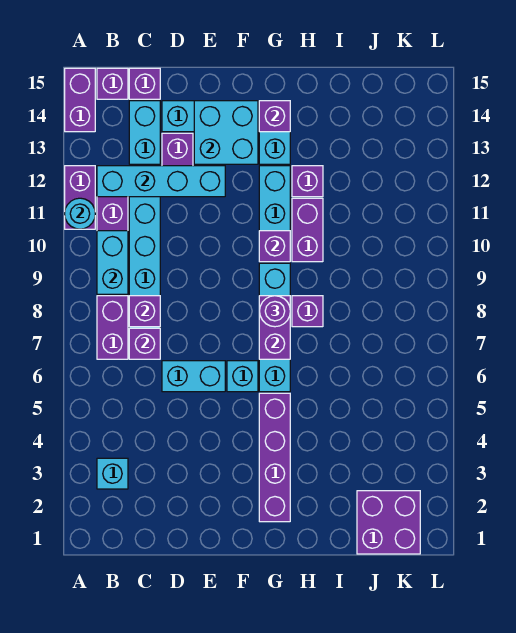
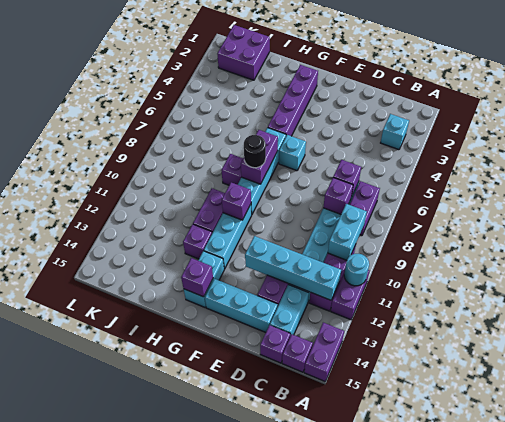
cyan brick D6:E6 level 1 -> none
cyan brick E13:F14 level 2 -> none
purple round brick G8 level 3 -> black round brick G8 level 3

